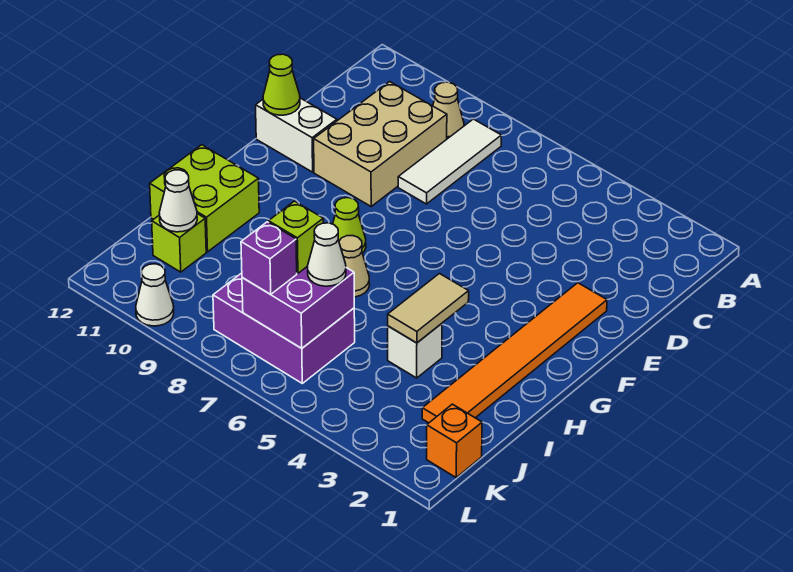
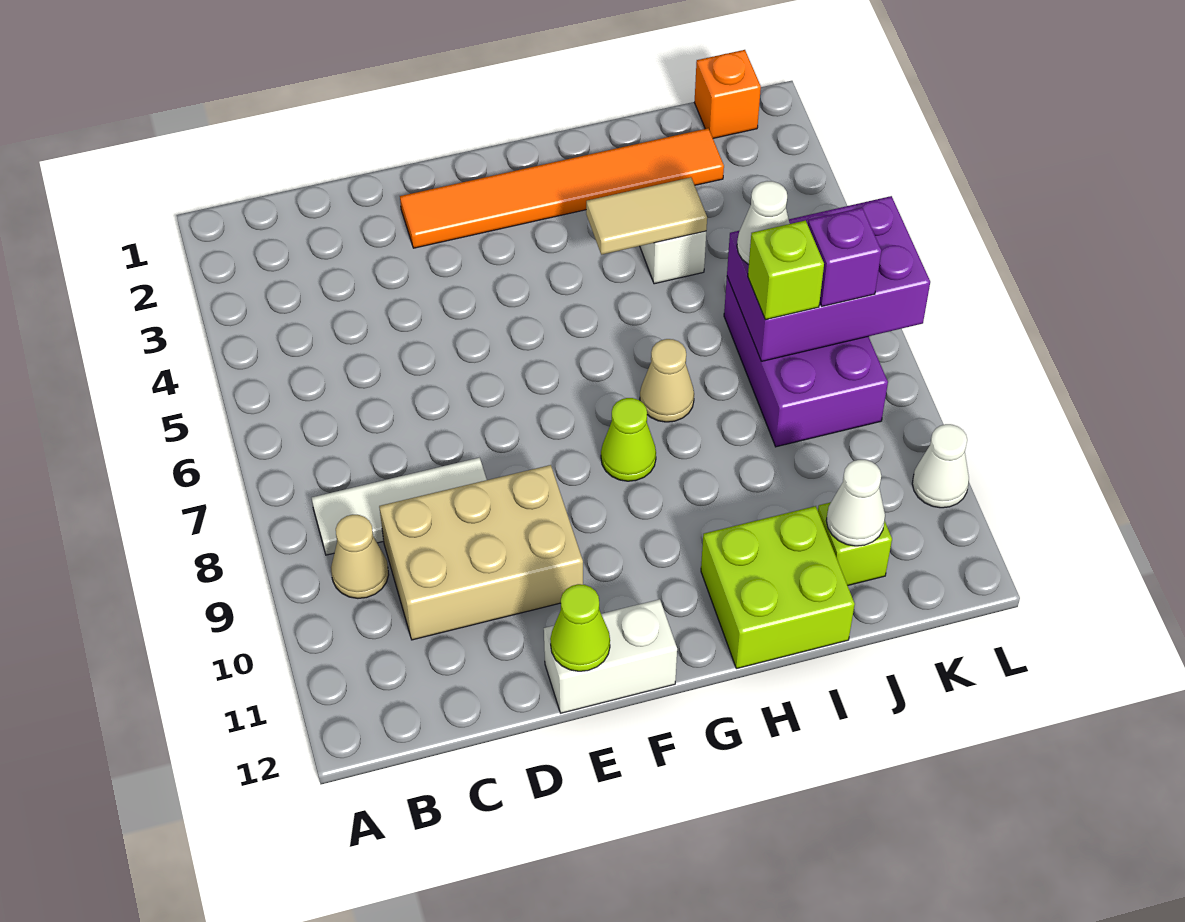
white brick E11:E12 level 1 -> white brick E12:F12 level 1
purple brick J6:K7 level 2 -> purple brick J6:L7 level 2

